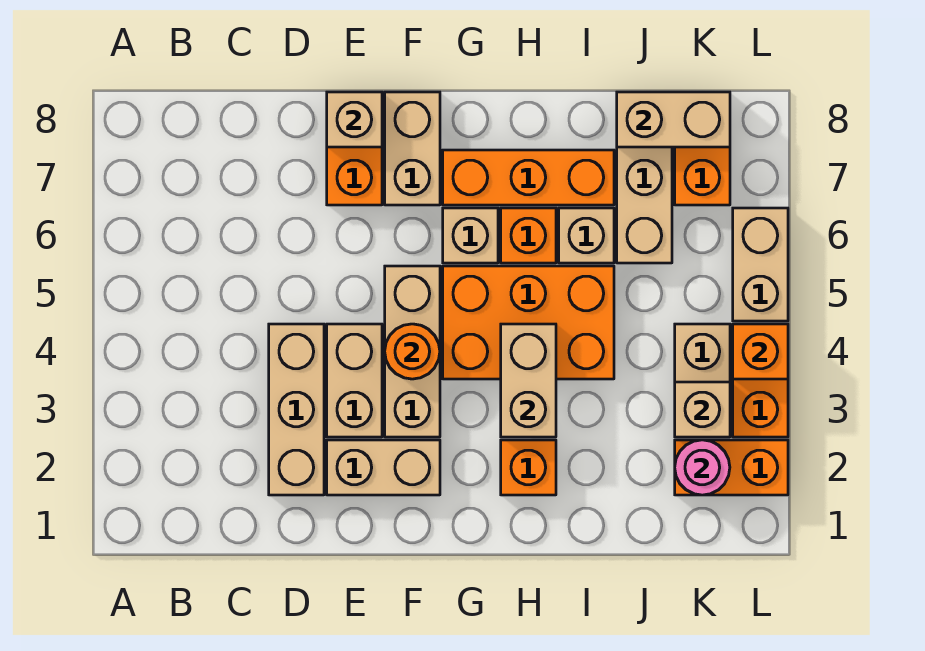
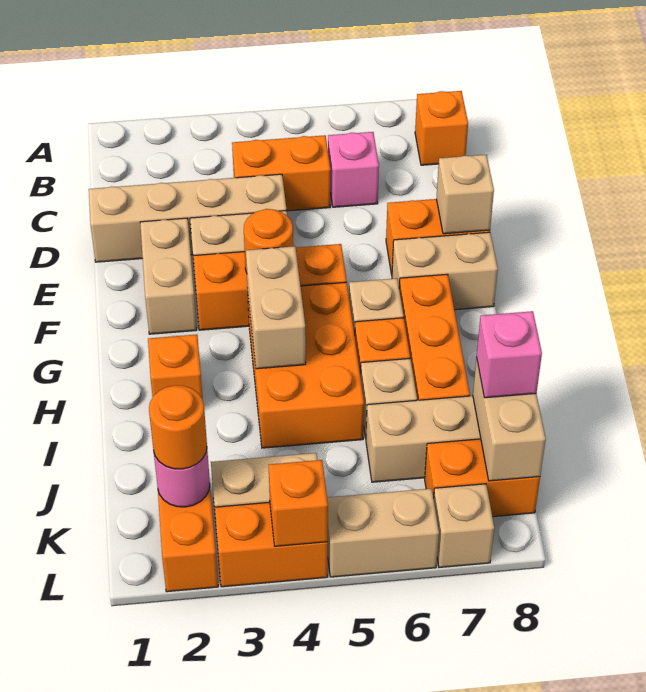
none -> orange brick B8 level 1
none -> orange brick C4:C5 level 1
none -> pink brick C6 level 1
tan brick D2:D4 level 1 -> tan brick D1:D4 level 1
tan brick F3:F5 level 1 -> orange brick F3:F5 level 1
tan brick H3:H4 level 2 -> tan brick G4:H4 level 2
none -> pink brick J8 level 3
none -> orange round brick K2 level 3
tan brick K3 level 2 -> tan brick L7 level 1

